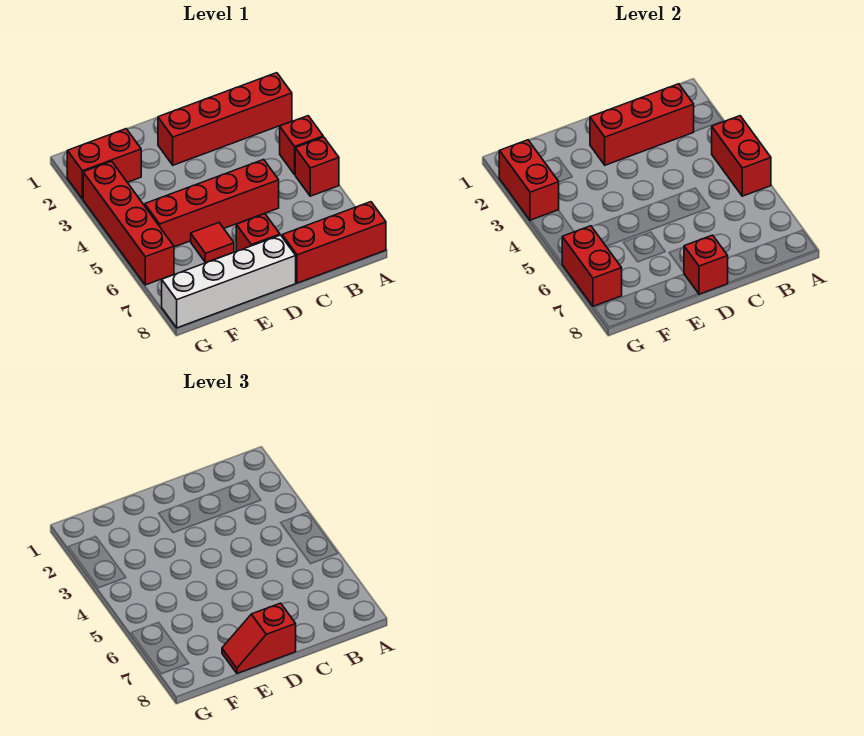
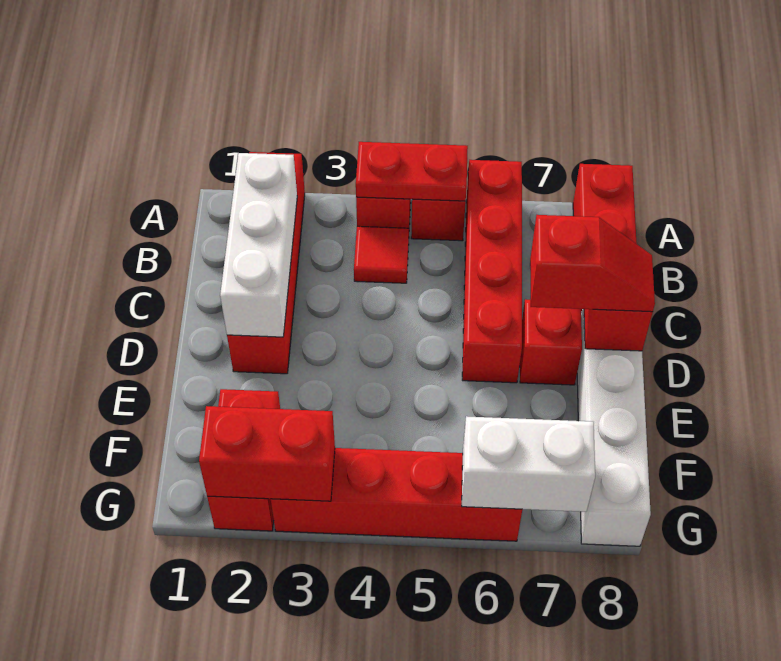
red brick A4:A5 level 2 -> red plate A4:A5 level 2
red brick B2:D2 level 2 -> white brick B2:D2 level 2
red brick C5:F5 level 1 -> red brick A6:D6 level 1
red slope D8:E8 level 3 top D -> red slope D7:D8 level 3 top 7
red tile E6 level 1 -> red tile B4 level 1
red brick G6:G7 level 2 -> white brick G6:G7 level 2

